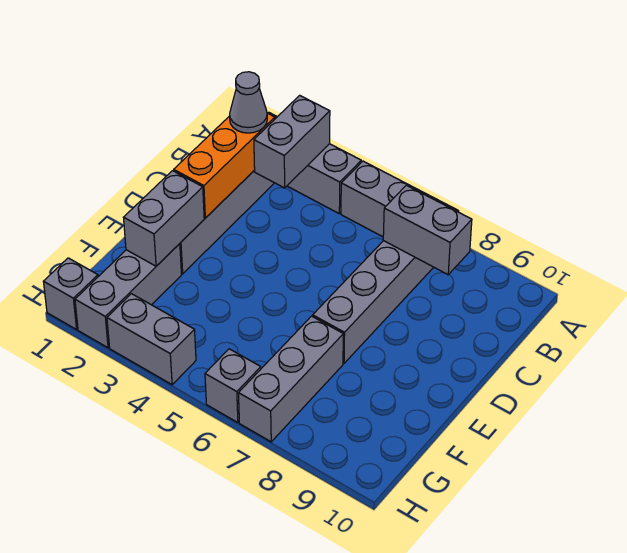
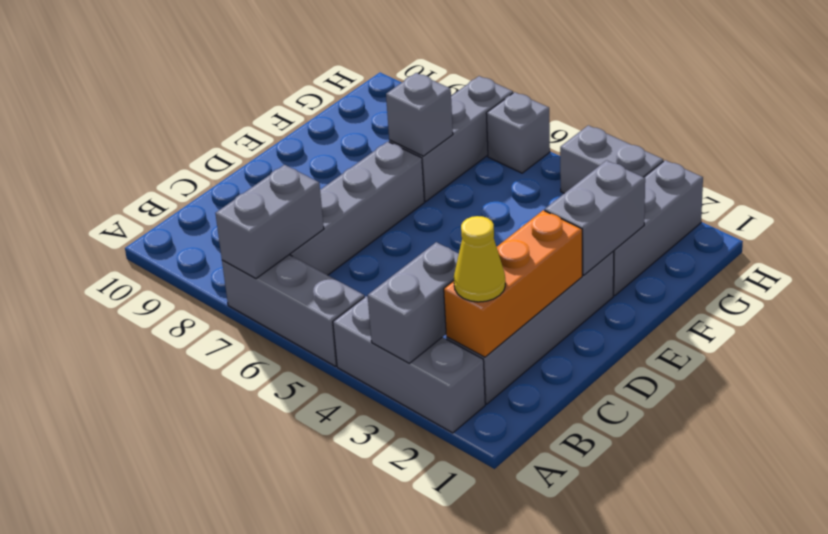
grey cone B2 level 3 -> yellow cone B2 level 3
grey brick B7:B8 level 2 -> grey brick A7:B7 level 2
grey brick H1 level 1 -> grey brick F7 level 2

